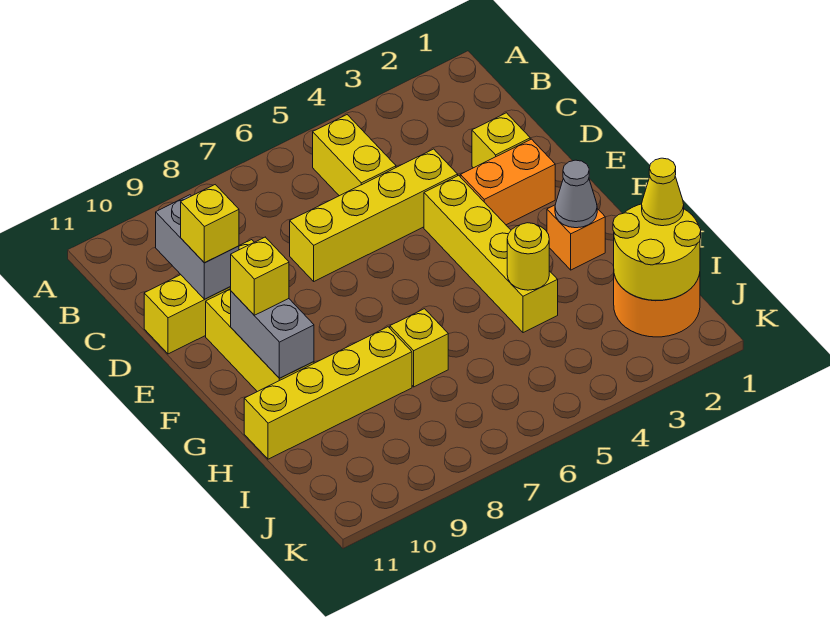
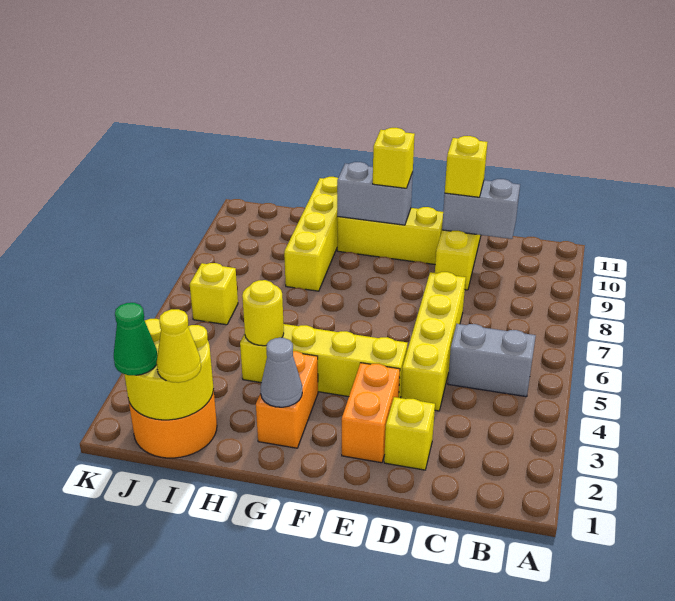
yellow brick B5:C5 level 1 -> grey brick B5:C5 level 1
orange brick G2 level 1 -> orange brick G2:G3 level 1
yellow brick H7 level 1 -> yellow brick J6 level 1
none -> green cone J1 level 3

